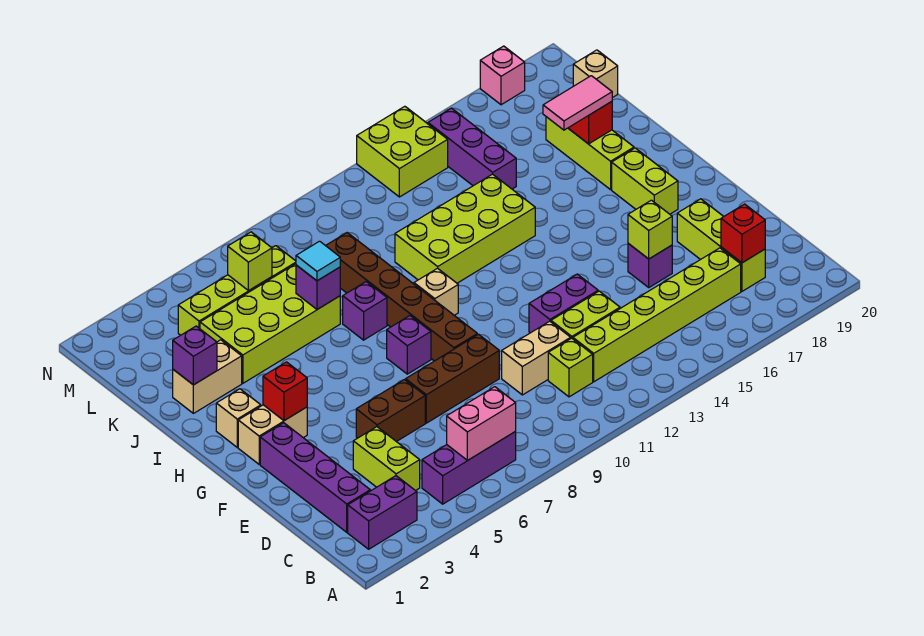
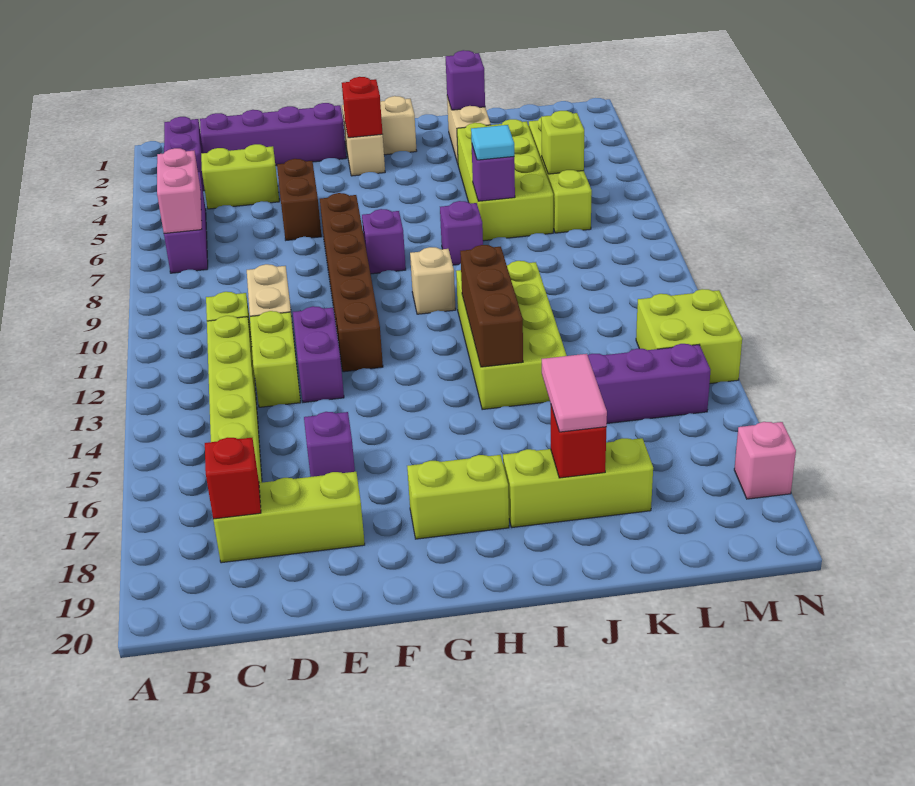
brown brick E7:E9 level 1 -> brown brick I12:I14 level 2
lime brick E16 level 2 -> none
brown brick F9:K9 level 1 -> brown brick F7:F12 level 1
tan brick L20 level 1 -> none

